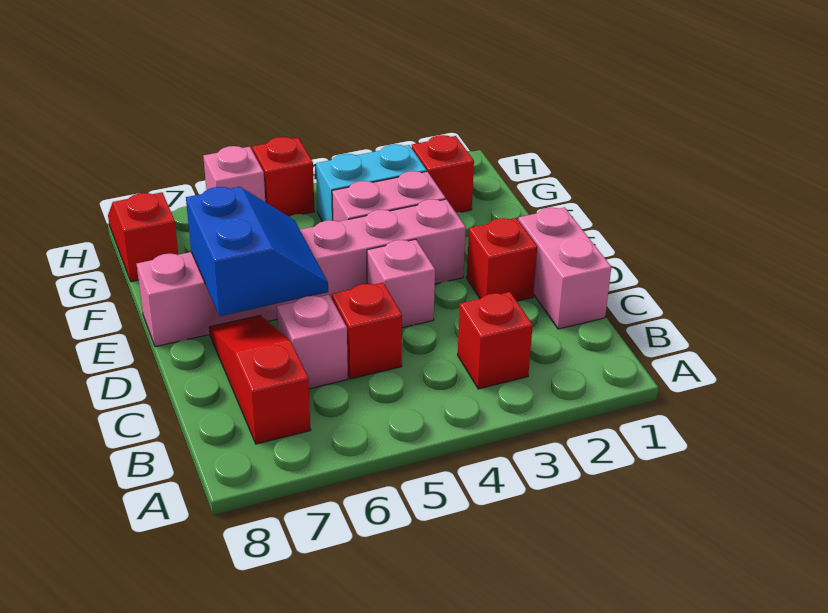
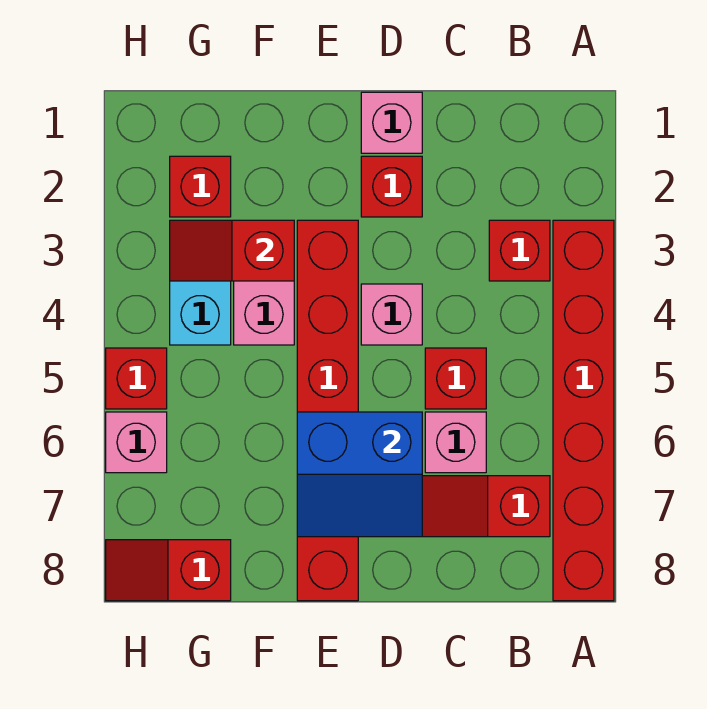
none -> red brick A3:A8 level 1
pink brick C1:D1 level 1 -> pink brick D1 level 1
blue slope D6:E7 level 2 top 7 -> blue slope D6:E7 level 2 top 6
pink brick E3:E8 level 1 -> red brick E3:E8 level 1
none -> red slope F3:G3 level 2 top F

